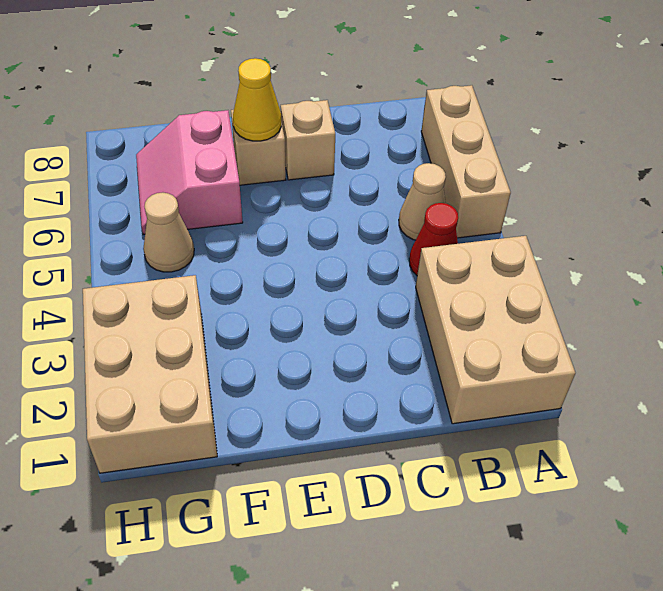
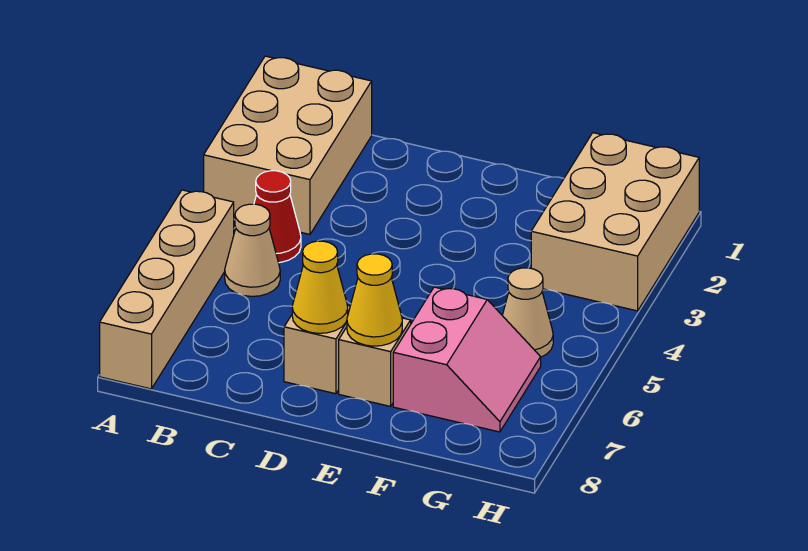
tan brick A5:A7 level 1 -> tan brick A5:A8 level 1
none -> yellow cone D7 level 2

